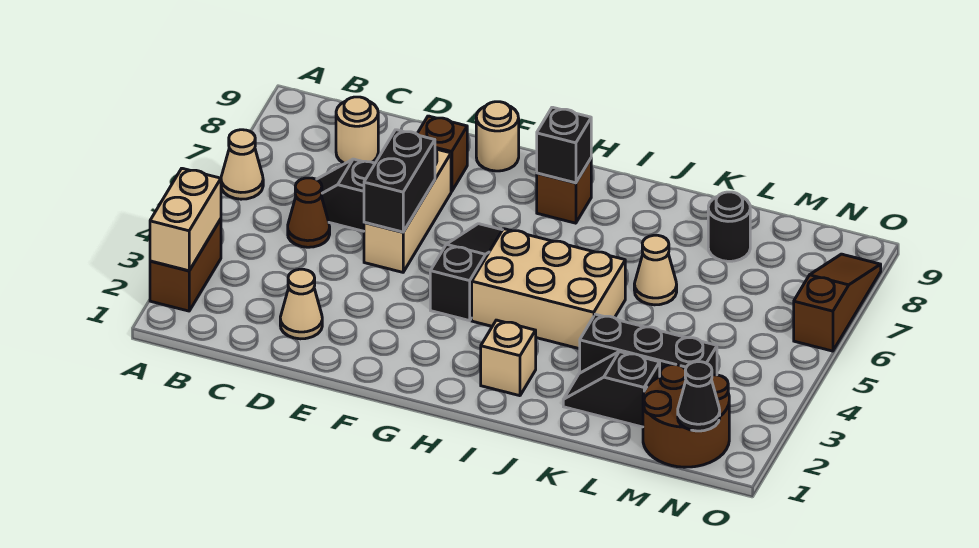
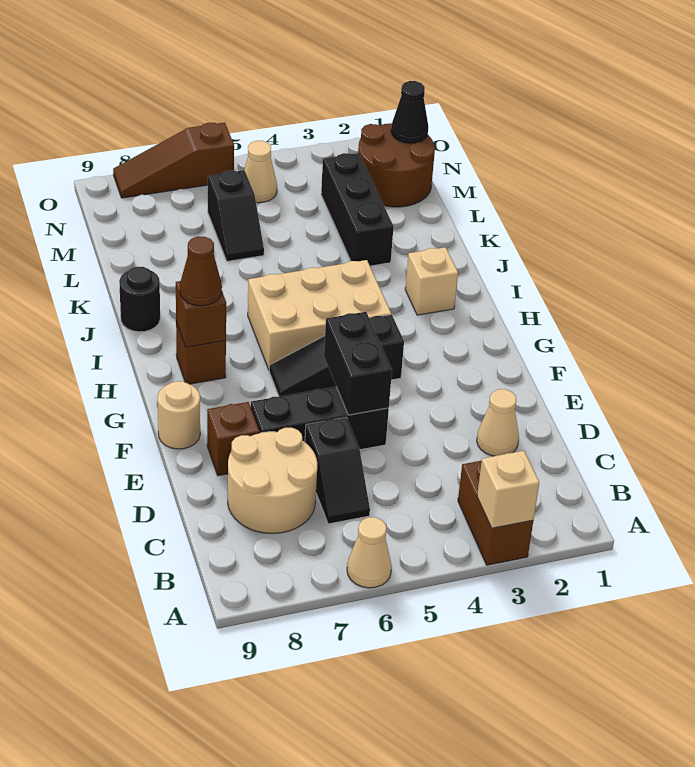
brown brick A2:A3 level 1 -> brown brick A3:B3 level 1
tan brick A2:A3 level 2 -> tan brick A3 level 2
brown cone C5 level 1 -> brown cone H8 level 3
tan round brick C8 level 1 -> tan round brick C7:D8 level 1
tan brick E5:E7 level 1 -> black brick E5:E7 level 1
black brick E5:E6 level 2 -> black brick E5:F5 level 2
tan brick H4:J5 level 1 -> tan brick H4:I6 level 1
black brick H8 level 2 -> brown brick H8 level 2
black slope K2:L2 level 1 top L -> black slope L6:M6 level 1 top M
tan cone K6 level 1 -> tan cone N5 level 1
black round brick L8 level 1 -> black round brick J9 level 1

